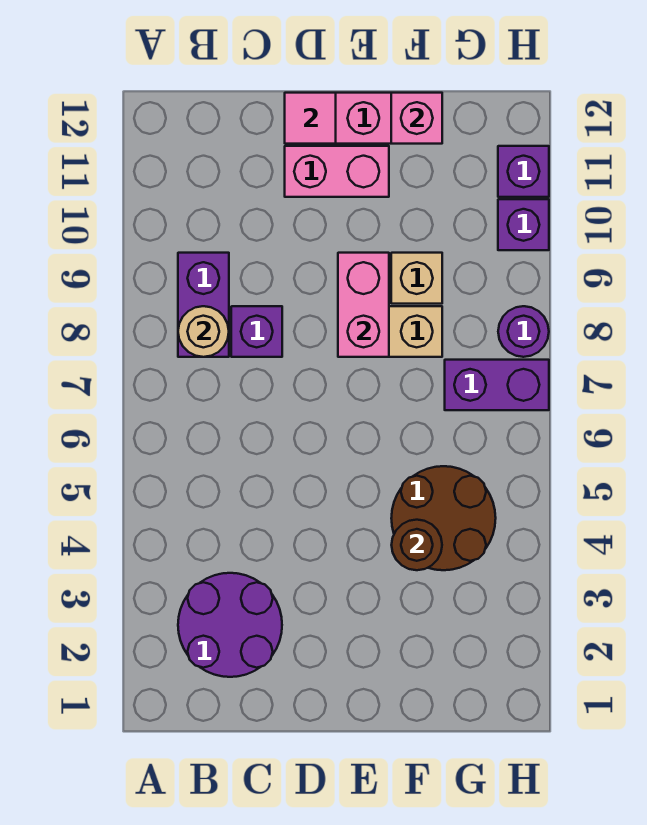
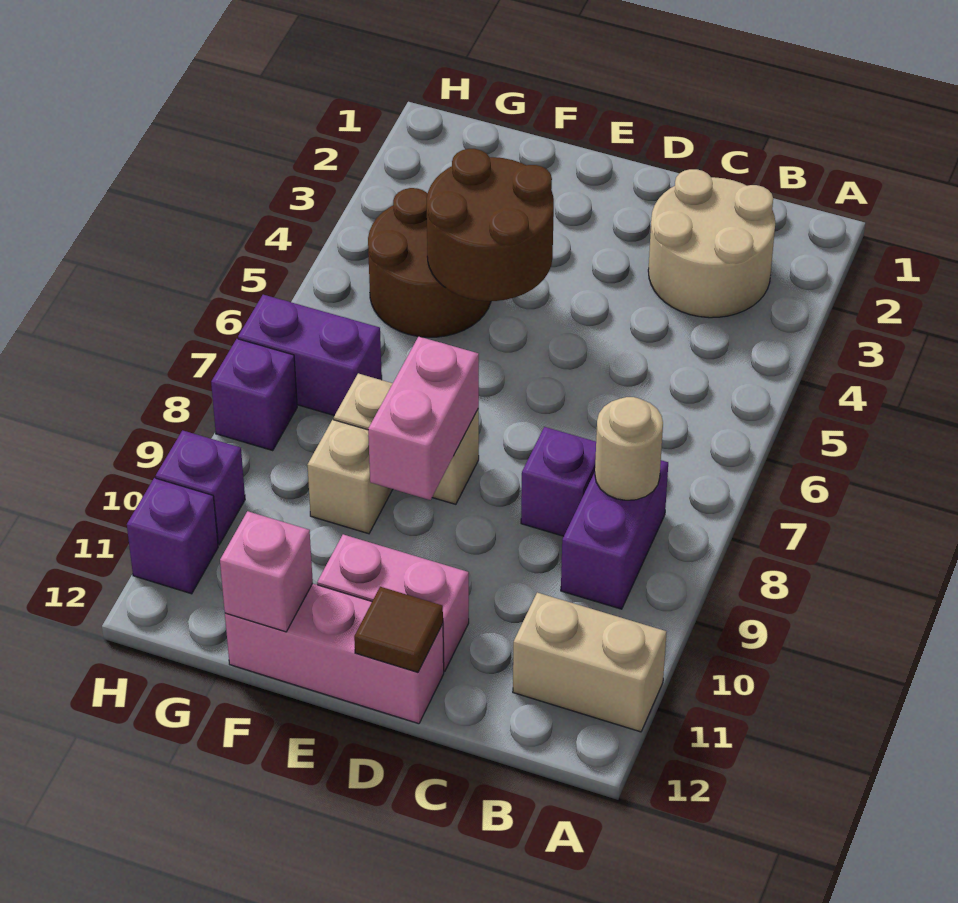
none -> tan brick A11:B11 level 1
purple round brick B2:C3 level 1 -> tan round brick B2:C3 level 1
pink tile D12 level 2 -> brown tile D12 level 2
brown round brick F4 level 2 -> brown round brick E4:F5 level 2
purple round brick H8 level 1 -> purple brick H8 level 1

